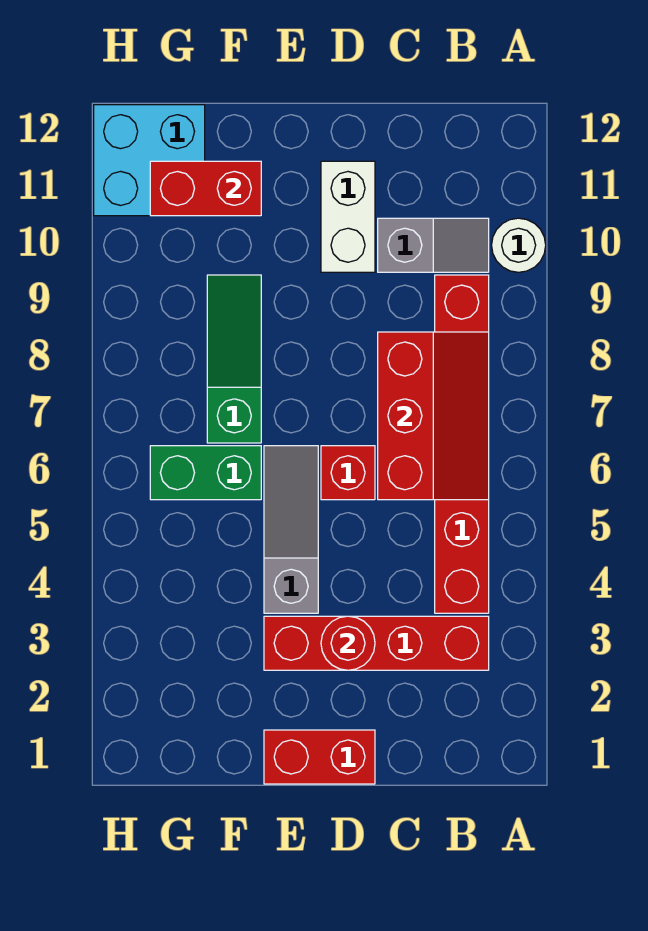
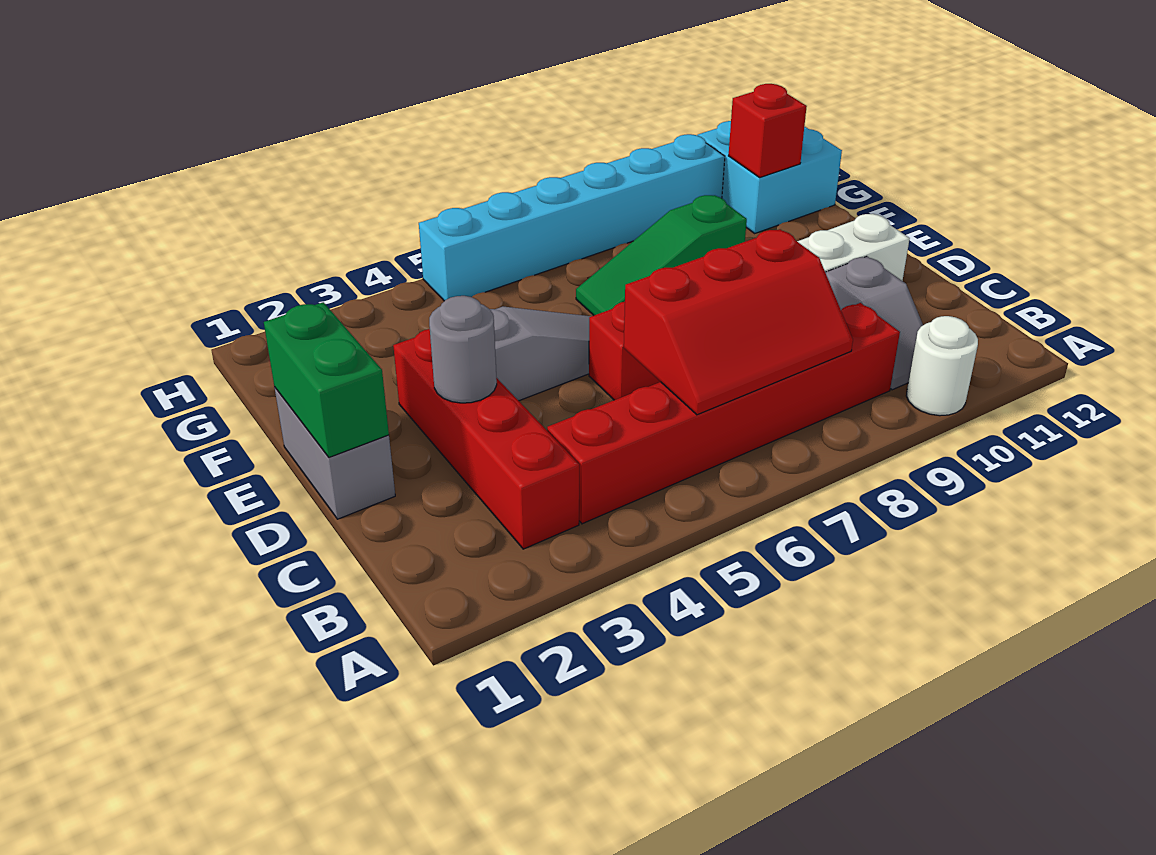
red brick D1:E1 level 1 -> grey brick D1:E1 level 1
red round brick D3 level 2 -> grey round brick D3 level 2
green brick F6:G6 level 1 -> green brick D1:E1 level 2
green slope F7:F9 level 1 top 7 -> green slope F7:F9 level 1 top 9
red brick F11:G11 level 2 -> red brick G11 level 2
none -> cyan brick H5:H10 level 1

